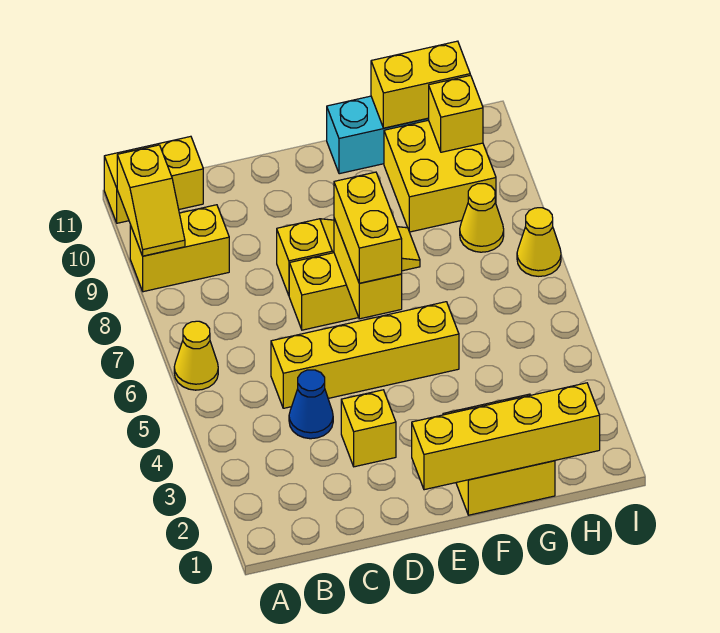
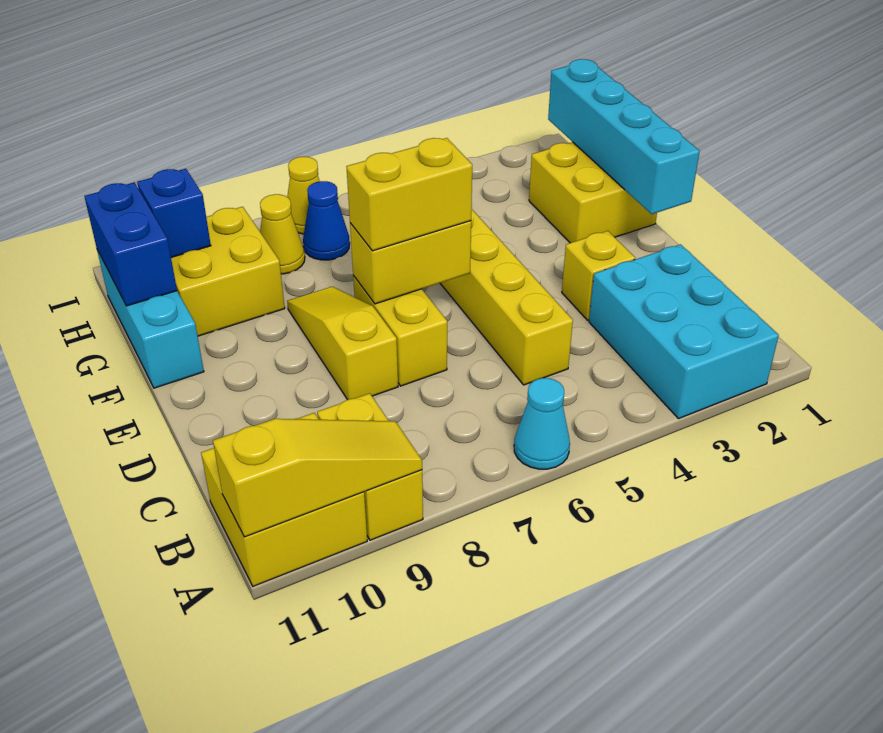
none -> cyan brick A2:C3 level 1
yellow cone A6 level 1 -> cyan cone A6 level 1
yellow slope A9:A10 level 2 top 10 -> yellow slope A9:A11 level 2 top 11
yellow brick A11:B11 level 1 -> yellow brick A10:B11 level 1
blue cone C4 level 1 -> blue cone H7 level 1
yellow brick E1:H1 level 2 -> cyan brick E1:H1 level 2
yellow brick G11:H11 level 2 -> blue brick G11:H11 level 2
yellow brick H10 level 2 -> blue brick H10 level 2

